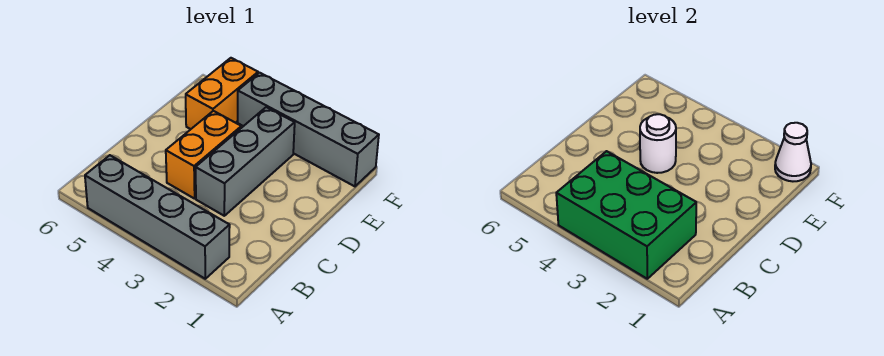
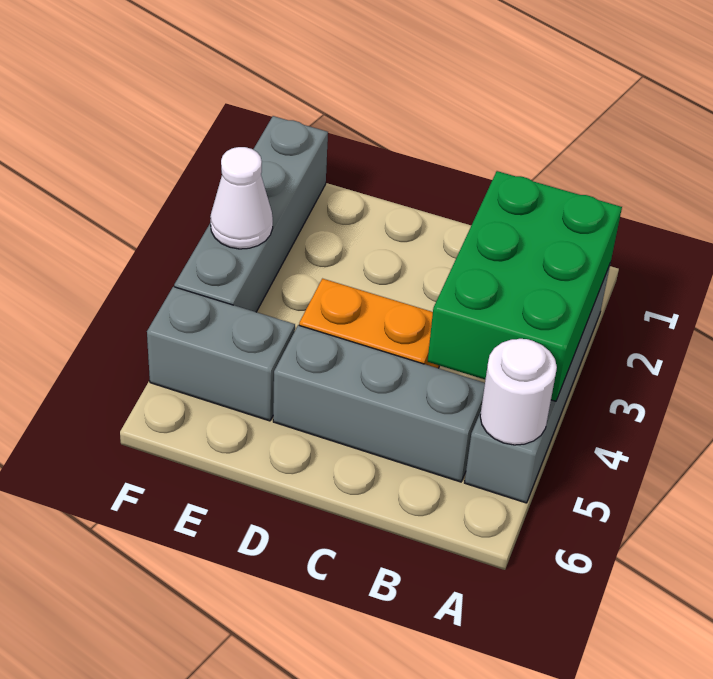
grey brick C3:E3 level 1 -> grey brick B5:D5 level 1
white round brick D4 level 2 -> white round brick A5 level 2
orange brick E5:F5 level 1 -> grey brick E5:F5 level 1
white cone F1 level 2 -> white cone F3 level 2

